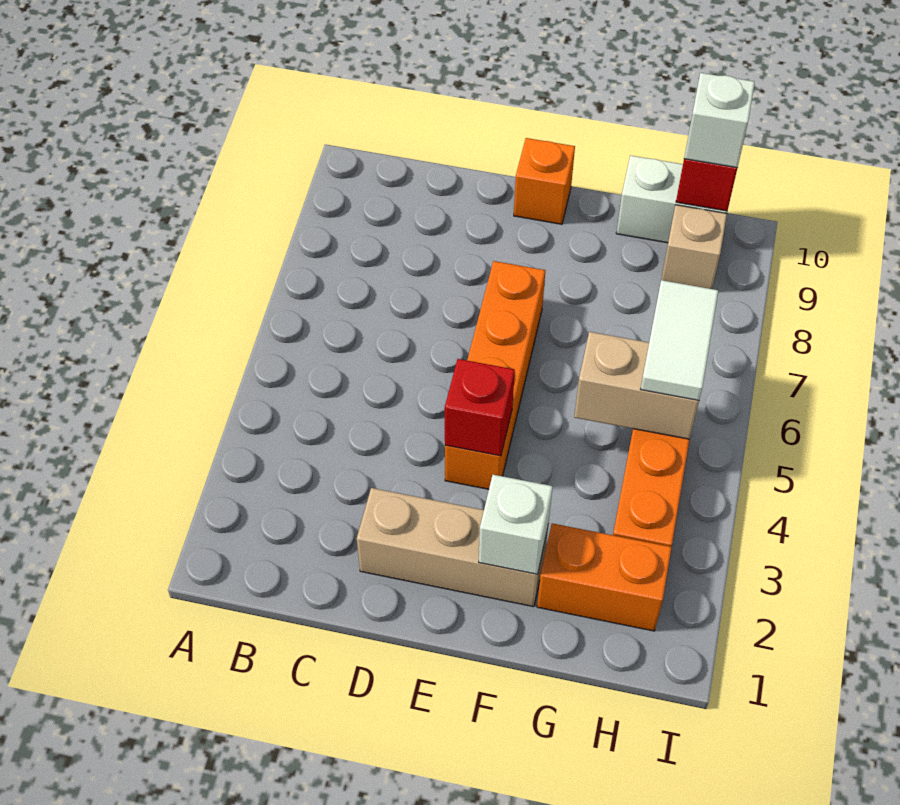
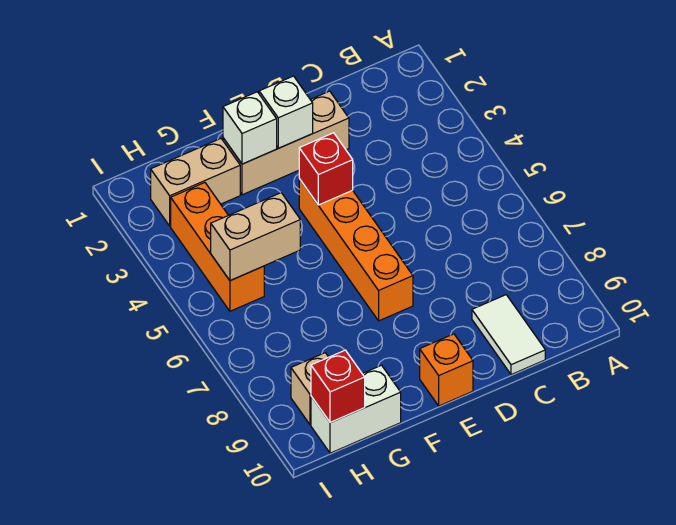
orange brick G2:H2 level 1 -> tan brick G2:H2 level 1
white tile H5:H6 level 3 -> white tile C9:C10 level 1
white brick H10 level 3 -> white brick E2 level 2

